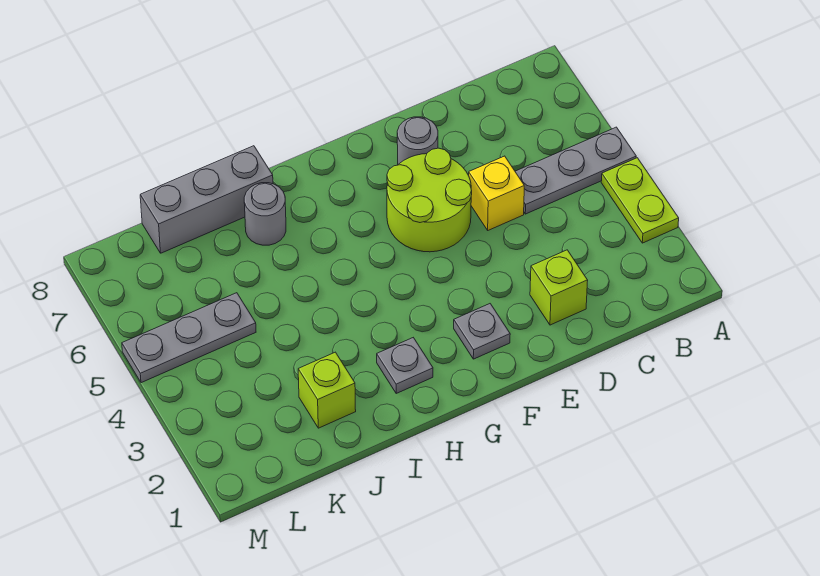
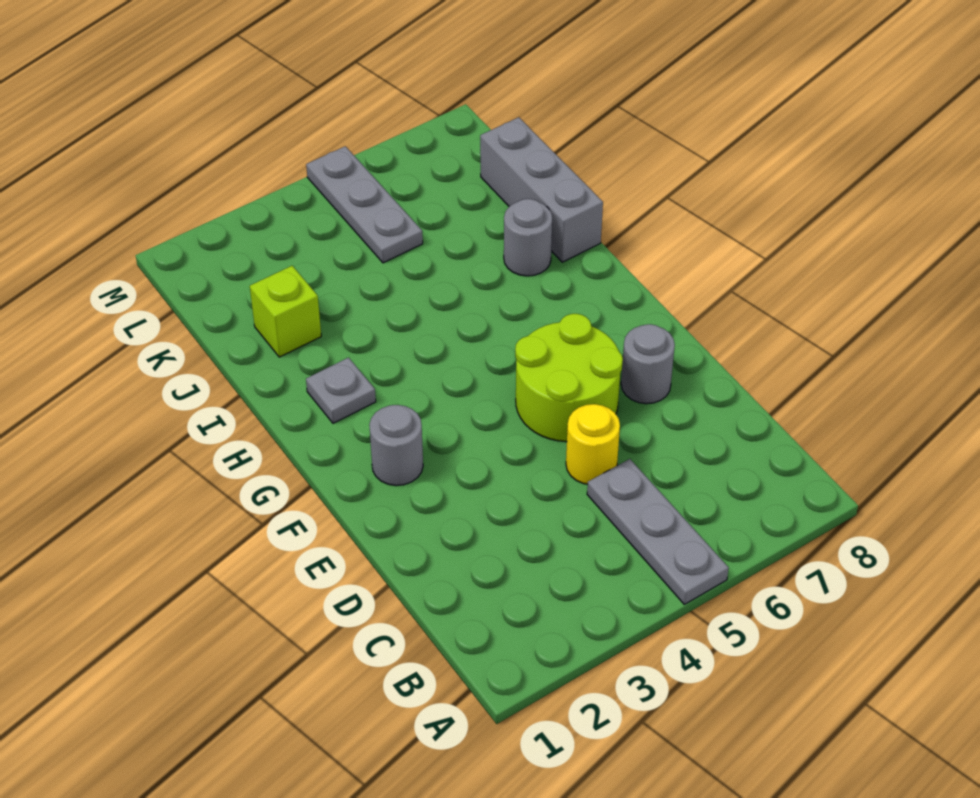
lime plate A3:A4 level 1 -> none
lime brick D2 level 1 -> none
yellow brick D5 level 1 -> yellow round brick D5 level 1
grey plate F2 level 1 -> grey round brick F2 level 1

